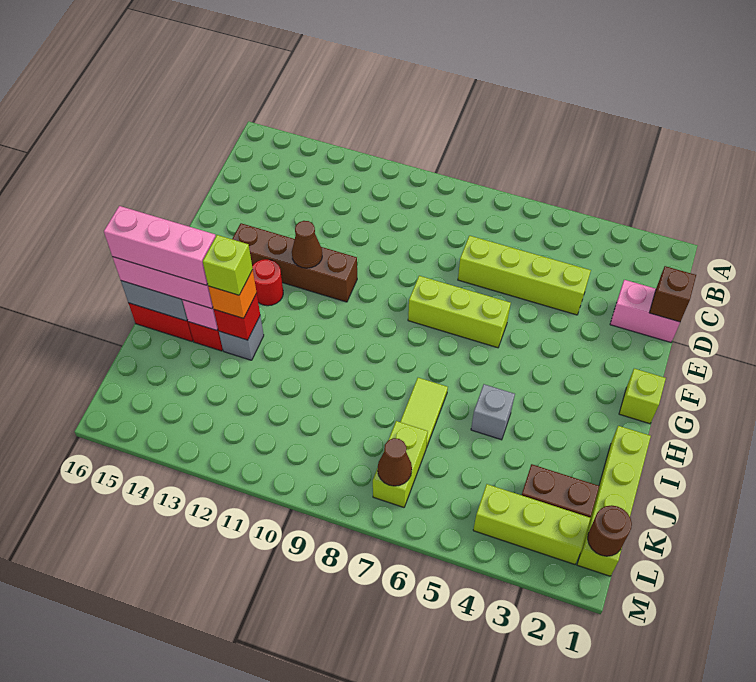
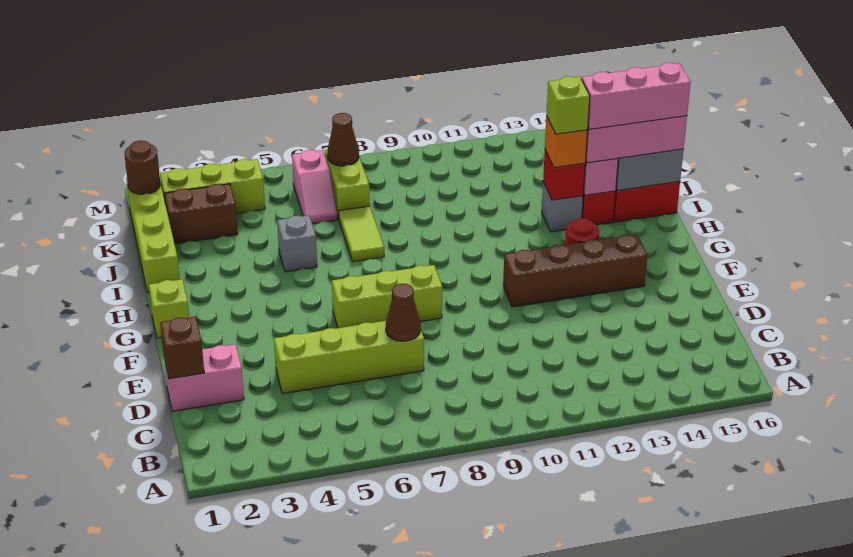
brown cone F12 level 2 -> brown cone D7 level 2
none -> pink slope K6:L6 level 1 top L

